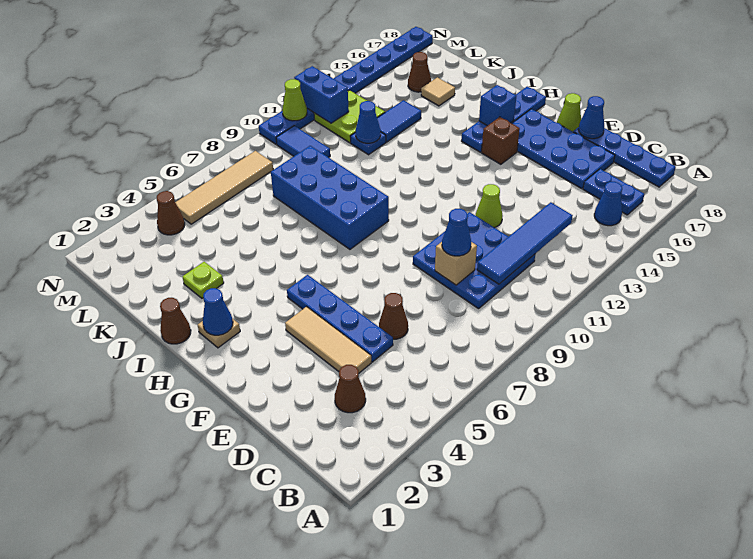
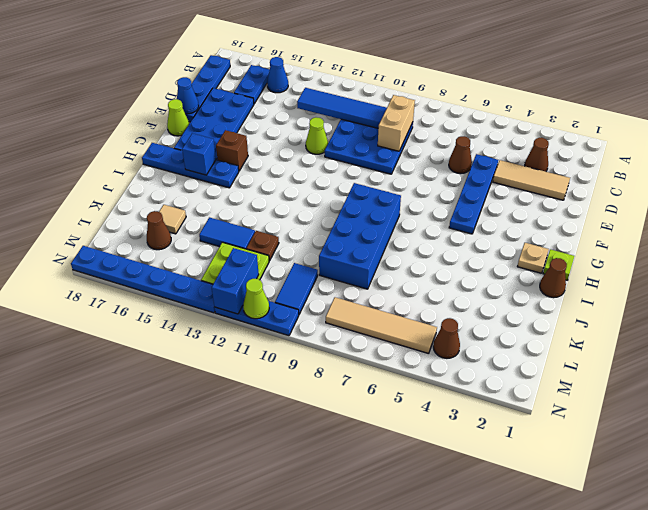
tan tile D4:F4 level 1 -> tan tile D2:D4 level 1
tan brick D9 level 2 -> tan brick C9:D9 level 2
blue cone D9 level 3 -> none
blue cone H2 level 2 -> none
lime plate J3 level 1 -> lime plate H1 level 1
blue plate K12 level 1 -> brown plate K12 level 1
blue cone K12 level 2 -> none

